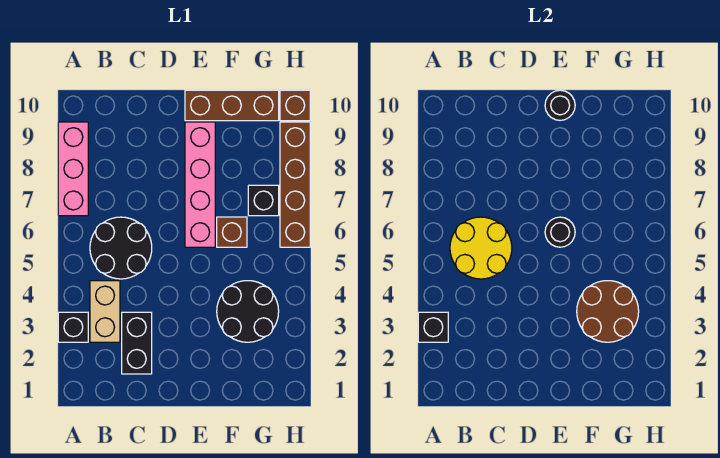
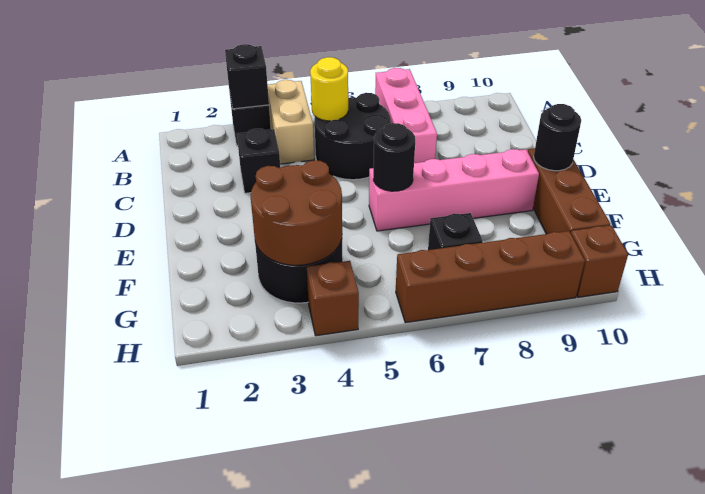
pink brick A7:A9 level 1 -> pink brick A7:C7 level 1
tan brick B3:B4 level 1 -> tan brick A4:B4 level 1
yellow round brick B5:C6 level 2 -> yellow round brick B5 level 2
black brick C2:C3 level 1 -> black brick C3 level 1
brown brick F6 level 1 -> brown brick H4 level 1

